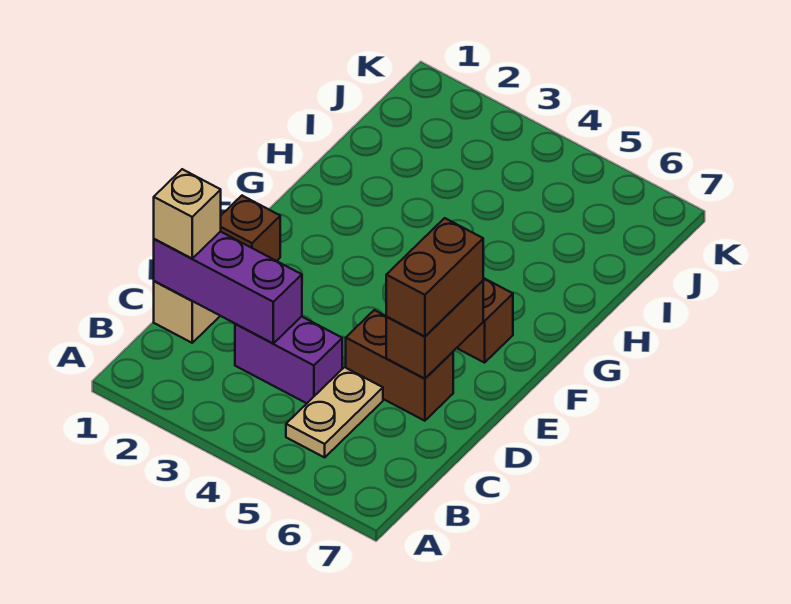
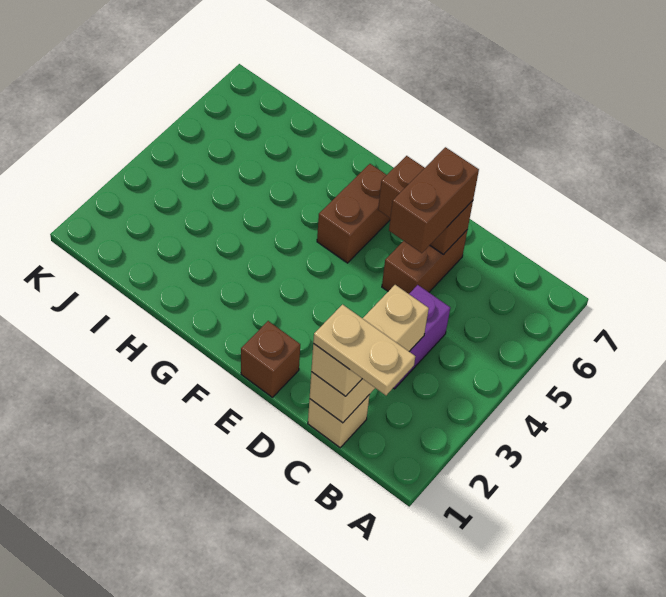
tan plate B5:C5 level 1 -> tan plate B1:C1 level 4
purple brick C1:C3 level 2 -> tan brick C1:C3 level 2
brown brick D6:E6 level 3 -> brown brick D5:D6 level 3

